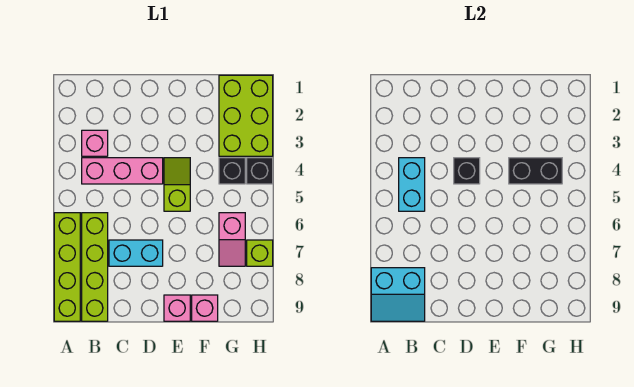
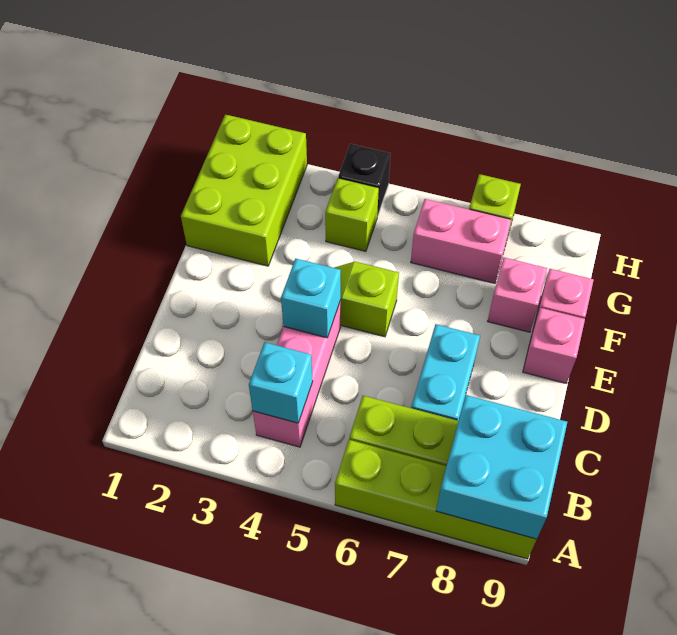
cyan slope A8:B9 level 2 top 8 -> cyan brick A8:B9 level 2
pink brick B3 level 1 -> pink brick F8 level 1
cyan brick B4:B5 level 2 -> cyan brick B4 level 2
black brick D4 level 2 -> cyan brick D4 level 2
black brick F4:G4 level 2 -> none
lime brick G1:H3 level 1 -> lime brick F1:H2 level 1
black brick G4 level 1 -> lime brick G4 level 1
pink slope G6:G7 level 1 top 6 -> pink brick G6:G7 level 1

